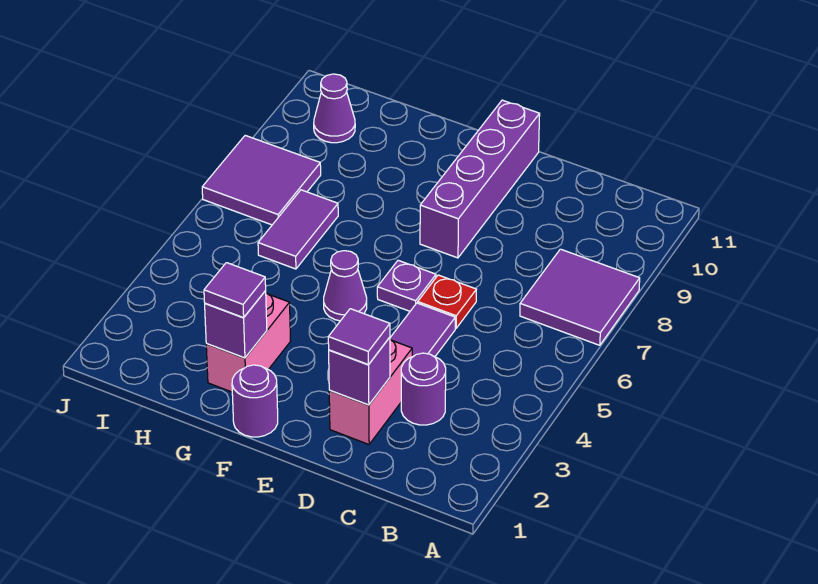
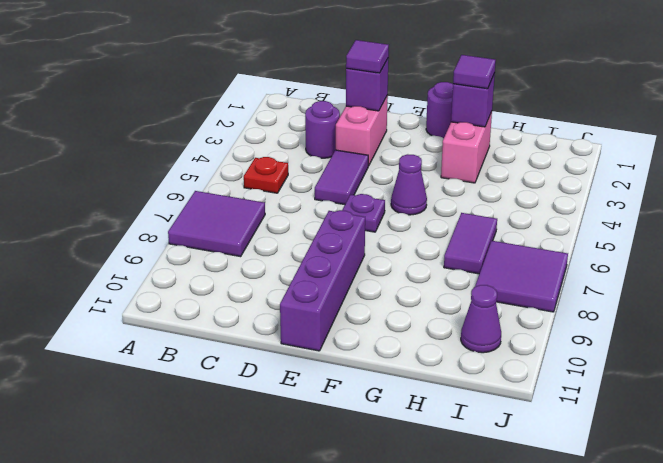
red plate D6 level 1 -> red plate B5 level 1

